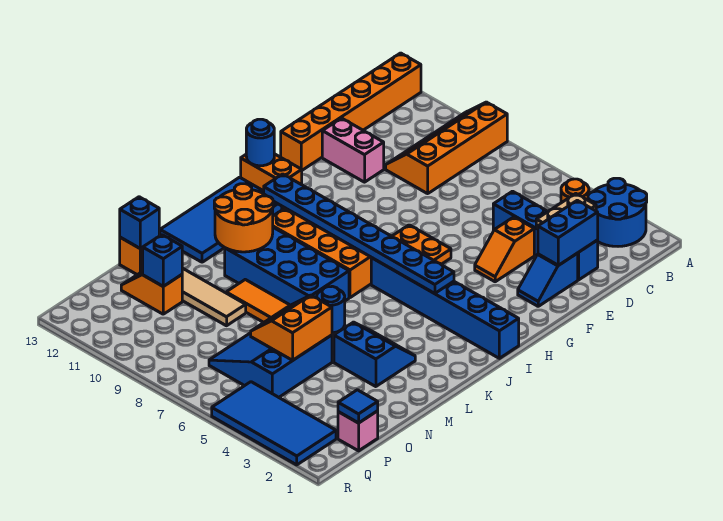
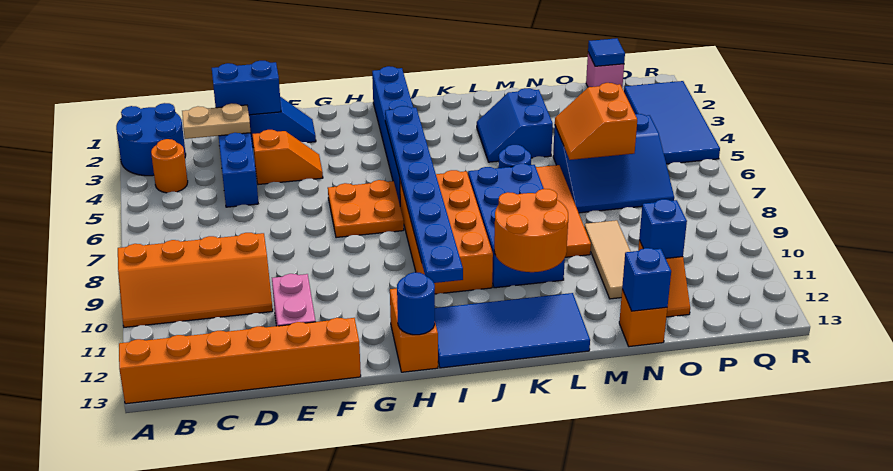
orange slope N5:O6 level 2 top 5 -> orange slope N5:O6 level 2 top O

